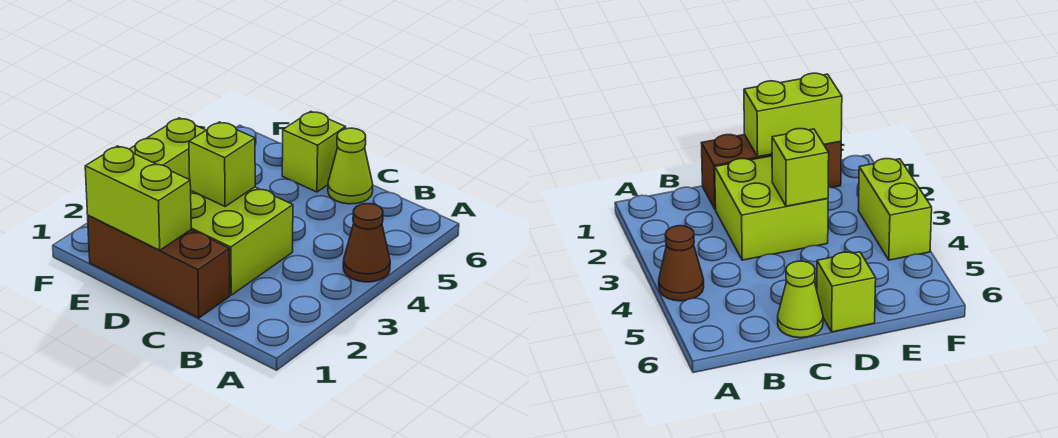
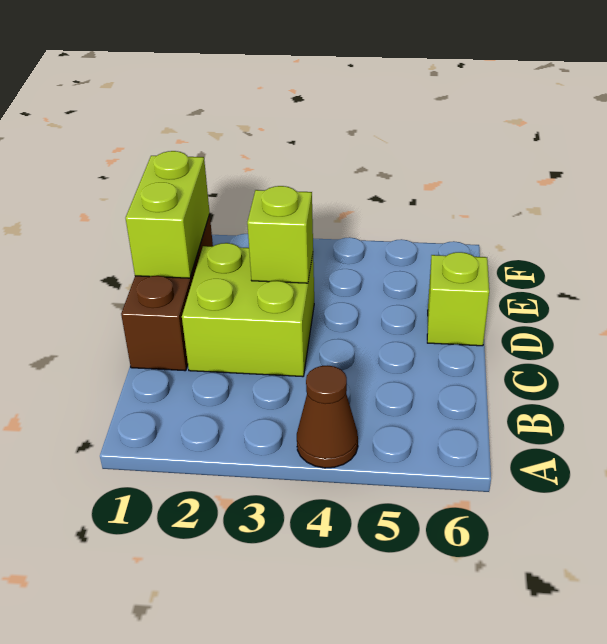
lime cone C6 level 1 -> none
lime brick F3:F4 level 1 -> none

